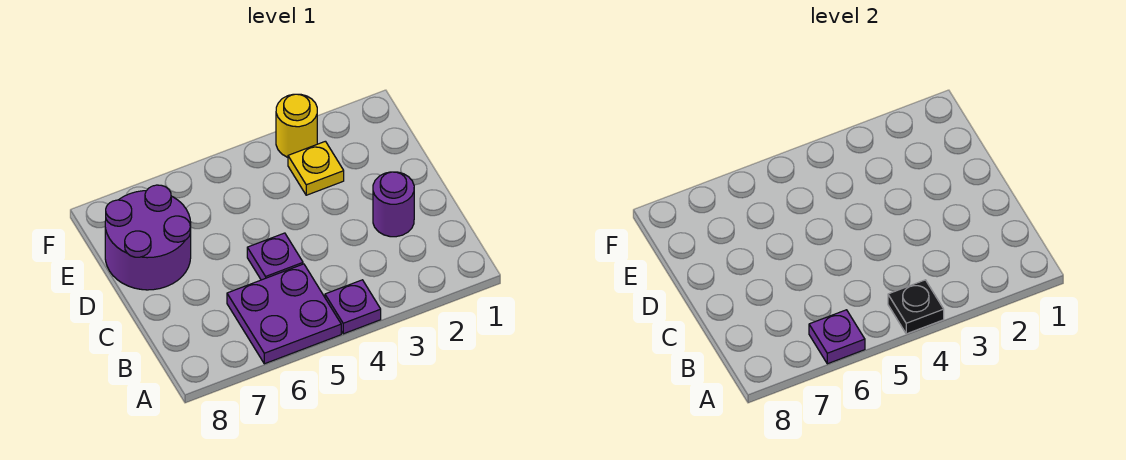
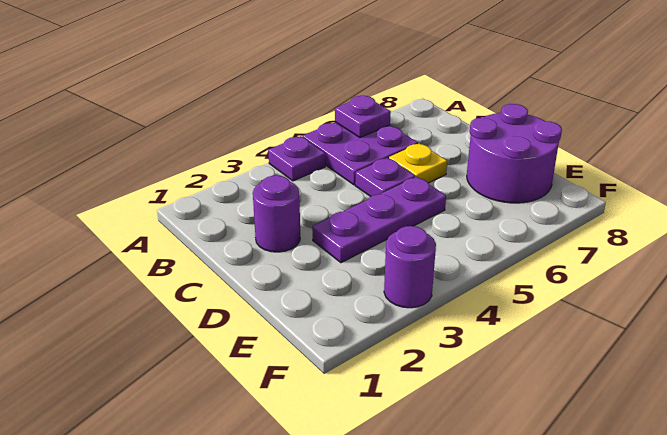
black plate A4 level 2 -> none
none -> purple plate D3:D5 level 1
yellow plate E3 level 1 -> yellow plate C6 level 1
yellow round brick F3 level 1 -> purple round brick F3 level 1

